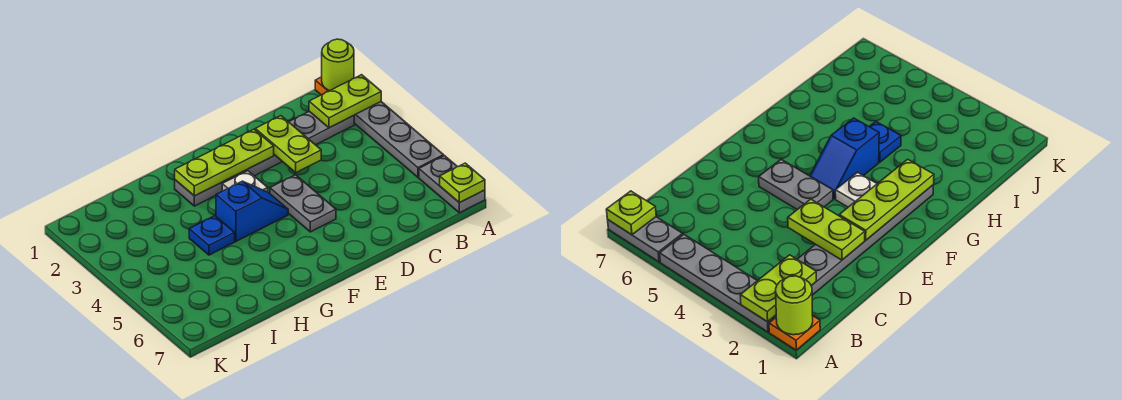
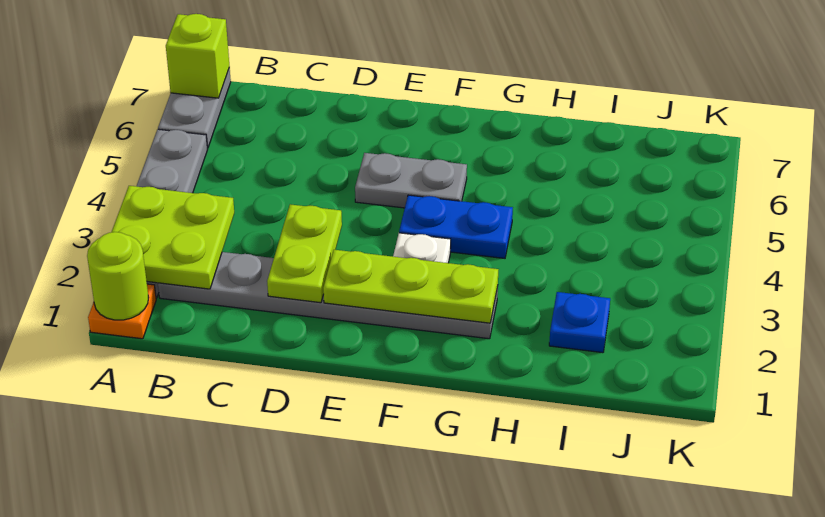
lime plate A2:B2 level 2 -> lime plate A2:B3 level 2
lime plate A7 level 2 -> lime brick A7 level 2
grey plate E4:E5 level 1 -> grey plate E5:F5 level 1
blue slope F4:G4 level 1 top G -> blue plate F4:G4 level 1
blue plate H4 level 1 -> blue plate I2 level 1

